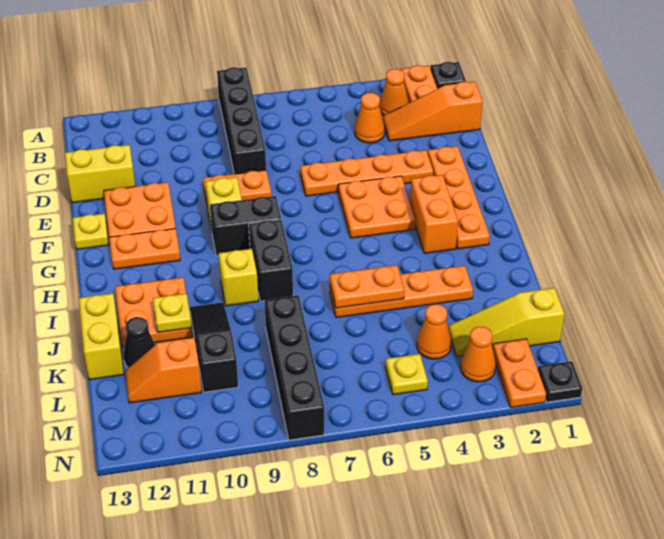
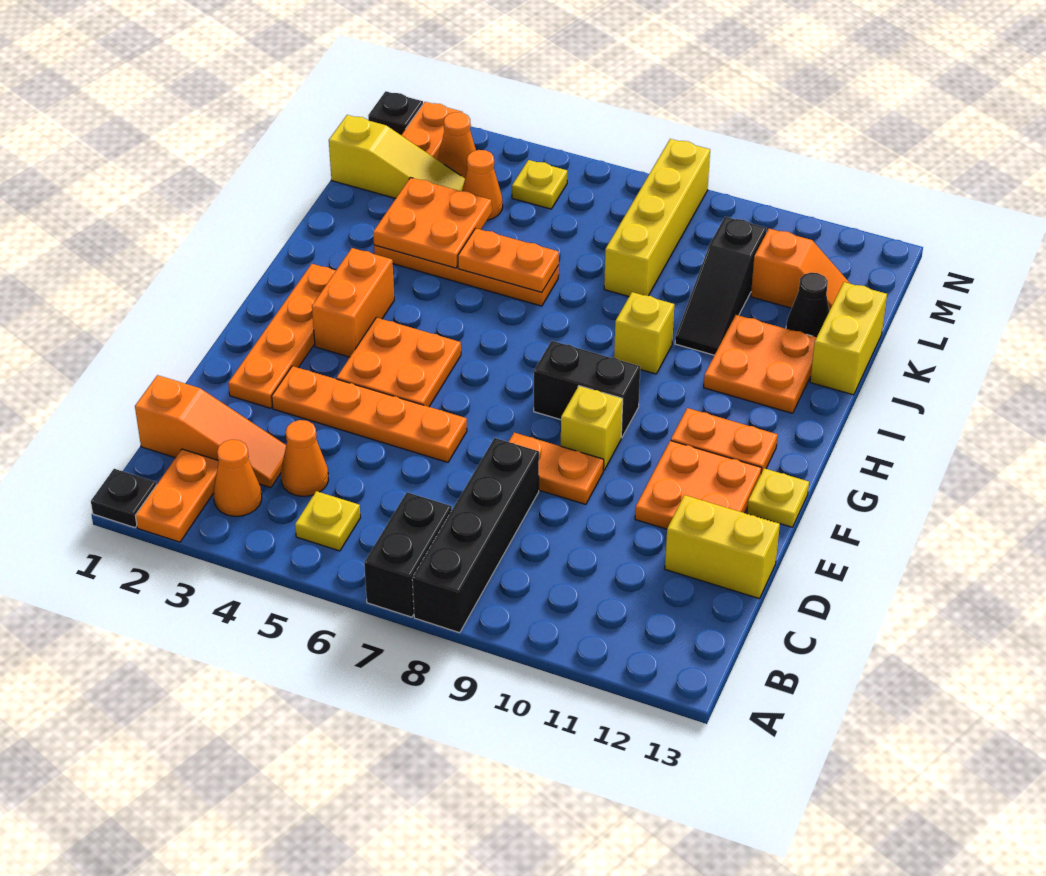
black brick H8:I8 level 1 -> black brick A7:B7 level 1
none -> orange plate J3:K4 level 2
yellow plate J11 level 2 -> yellow plate B5 level 1
black brick K8:N8 level 1 -> yellow brick K8:N8 level 1

